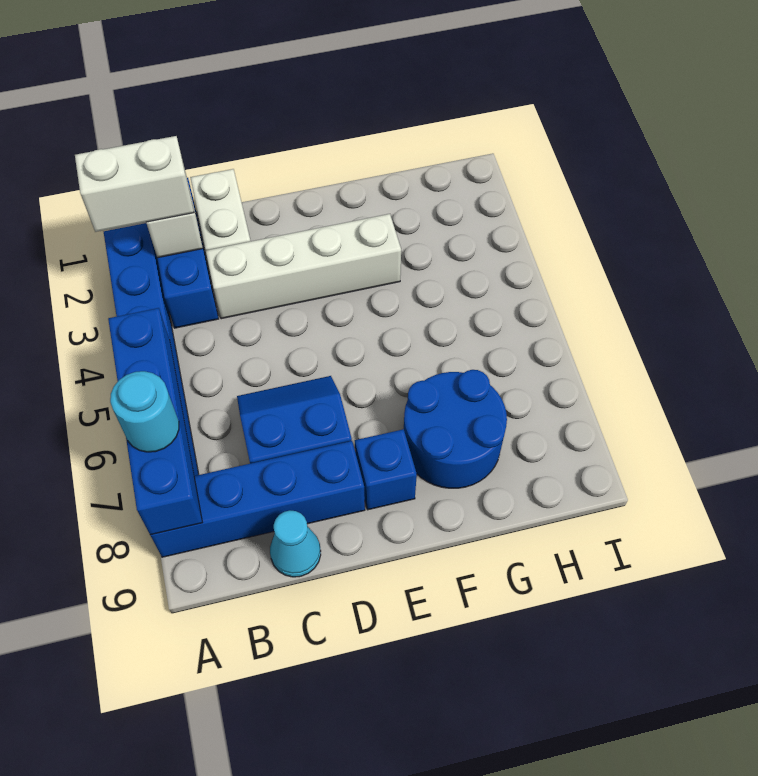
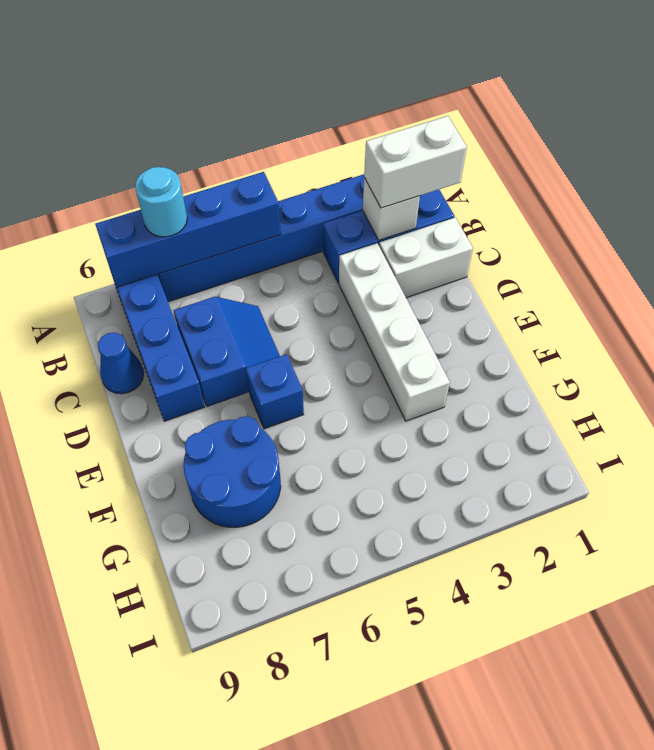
white brick A2:B2 level 3 -> white brick B1:B2 level 3
cyan cone C9 level 1 -> blue cone C9 level 1
blue brick E8 level 1 -> blue brick E6 level 1

